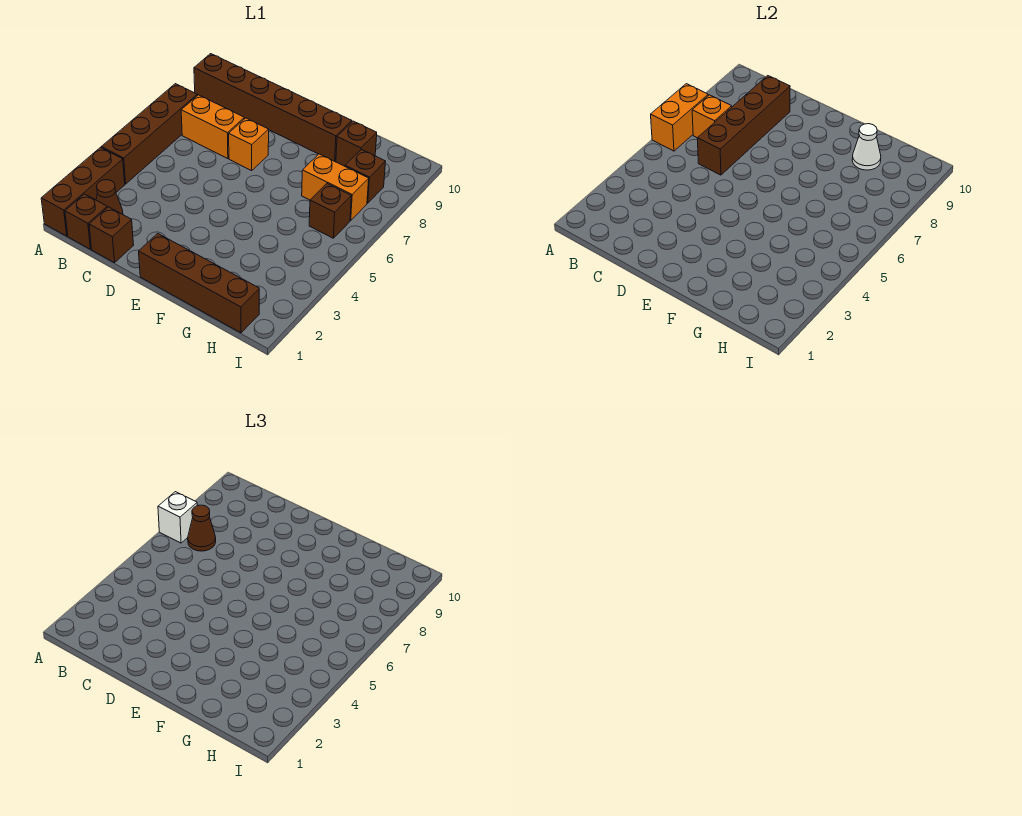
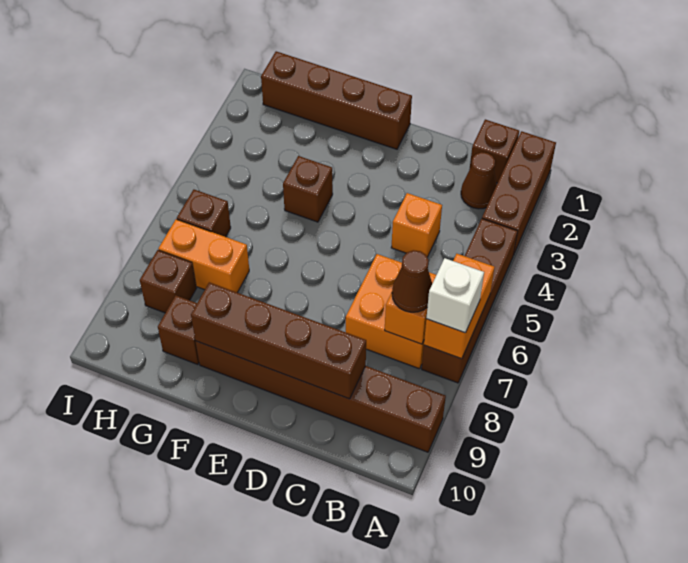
orange brick B7:C7 level 1 -> orange brick B6:C7 level 1
brown brick C1 level 1 -> brown brick F4 level 1
brown brick C6:C9 level 2 -> brown brick C9:F9 level 2
orange brick D7 level 1 -> orange brick C4 level 1
white cone G9 level 2 -> none

